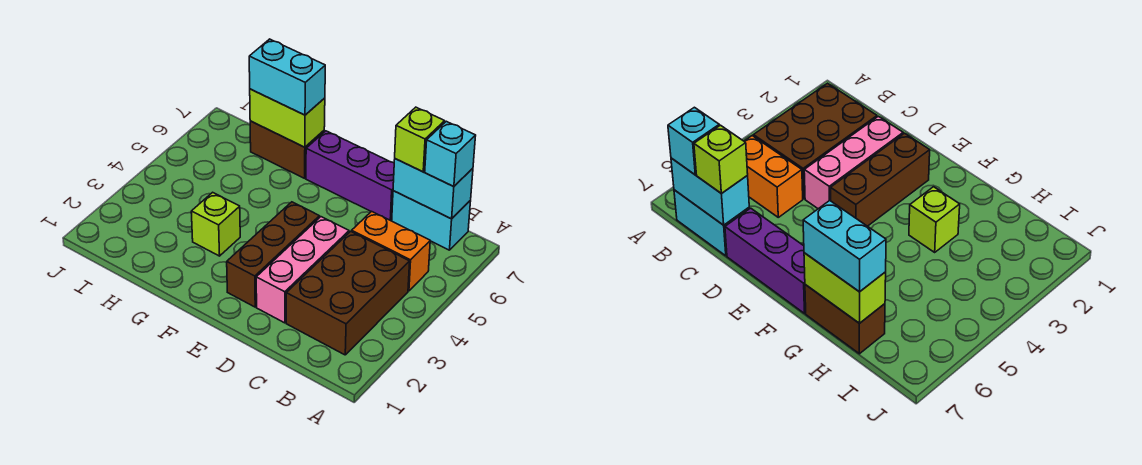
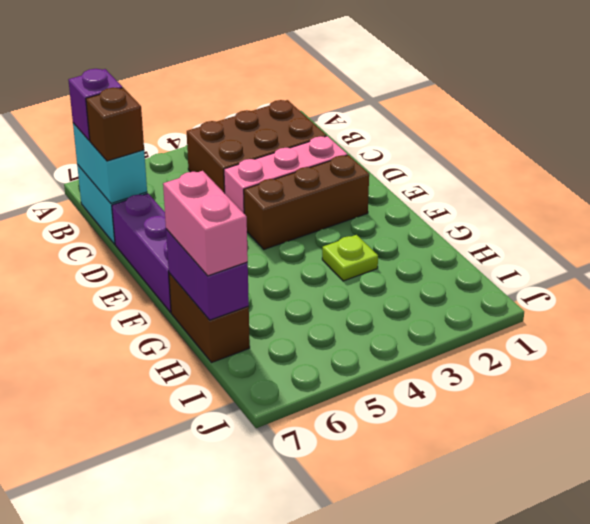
orange brick B5:C5 level 1 -> none
cyan brick B7 level 3 -> purple brick B7 level 3
lime brick C7 level 3 -> brown brick C7 level 3
lime brick G3 level 1 -> lime plate G3 level 1
lime brick G7:H7 level 2 -> purple brick G7:H7 level 2
cyan brick G7:H7 level 3 -> pink brick G7:H7 level 3

